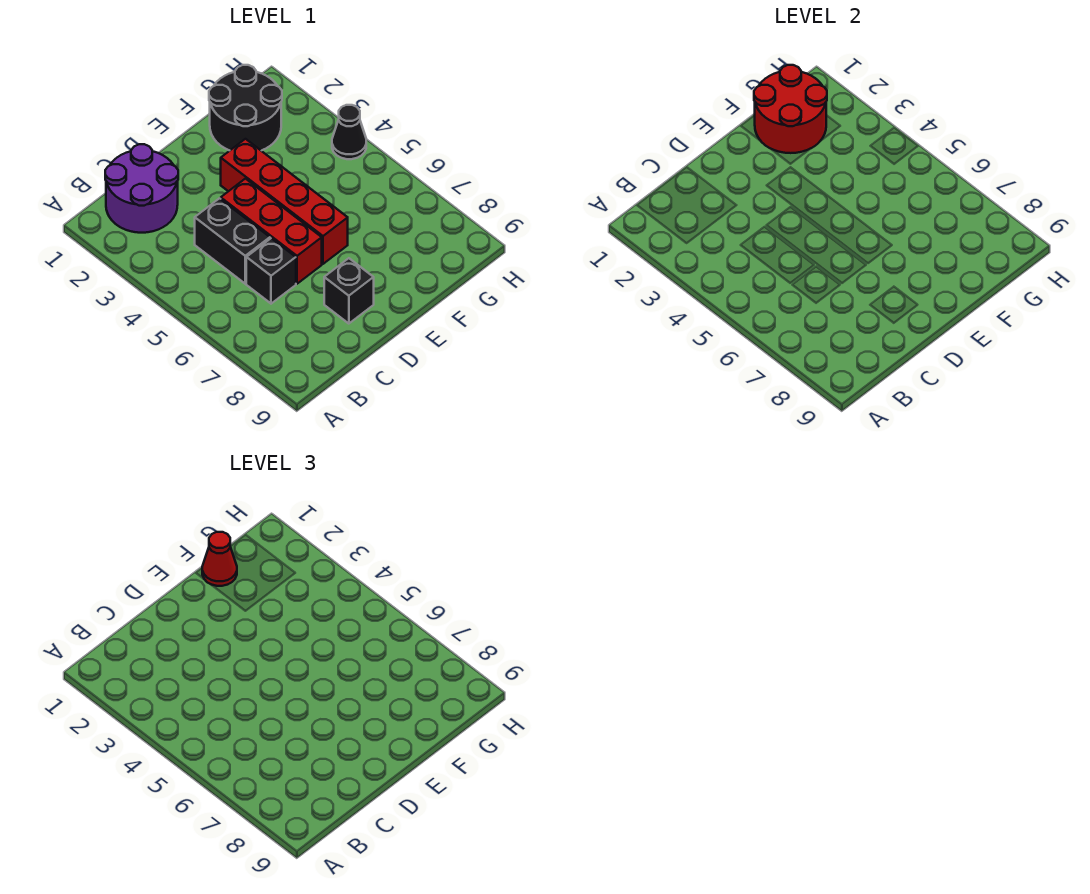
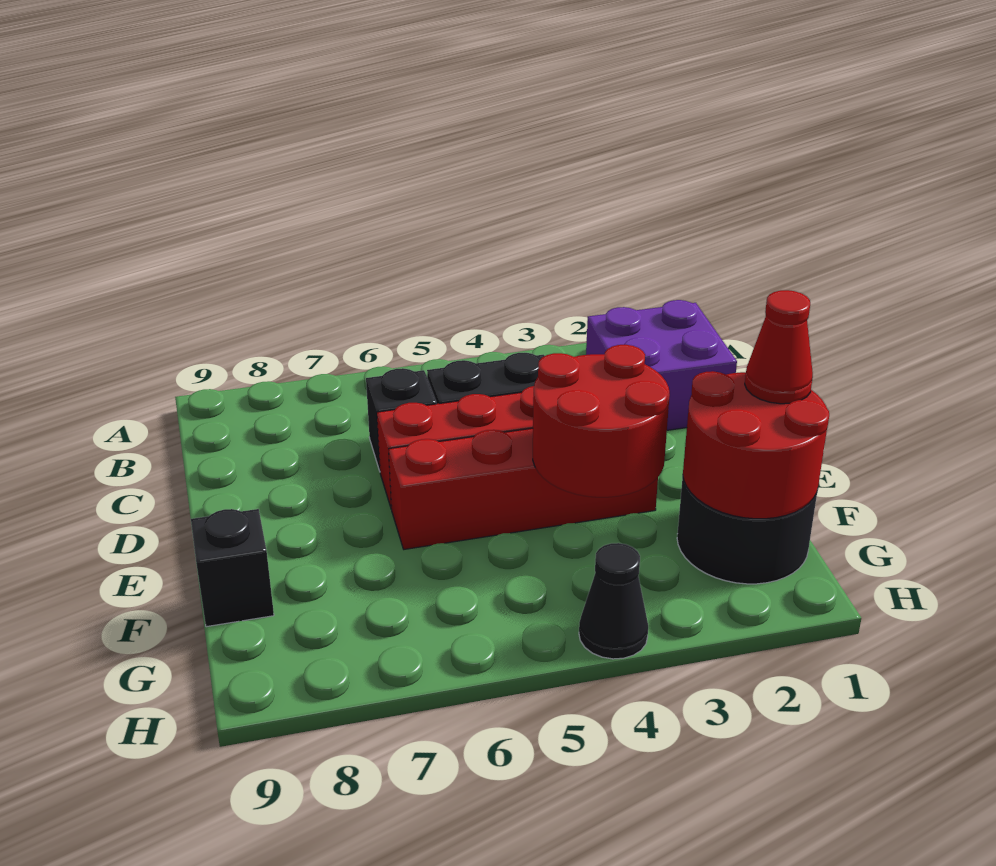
purple round brick B1:C2 level 1 -> purple brick B1:C2 level 1
black brick D8 level 1 -> black brick F9 level 1
none -> red round brick E3:F4 level 2

